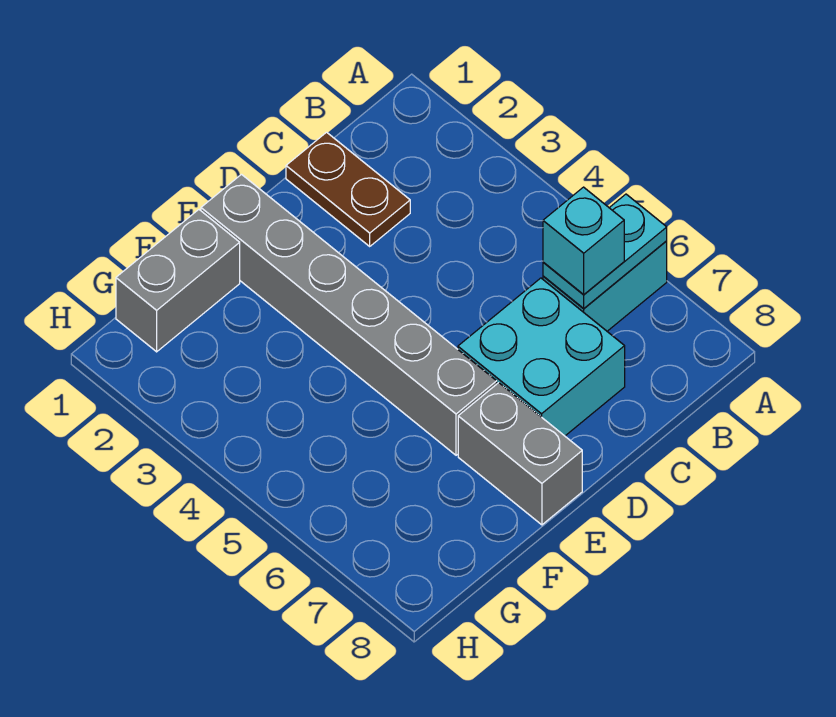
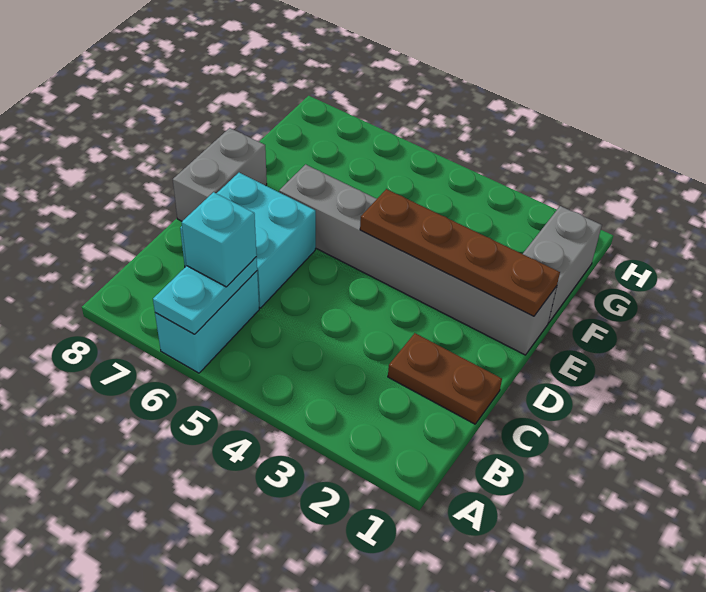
none -> brown plate E1:E4 level 2
grey brick E7:E8 level 1 -> grey brick D8:E8 level 1

